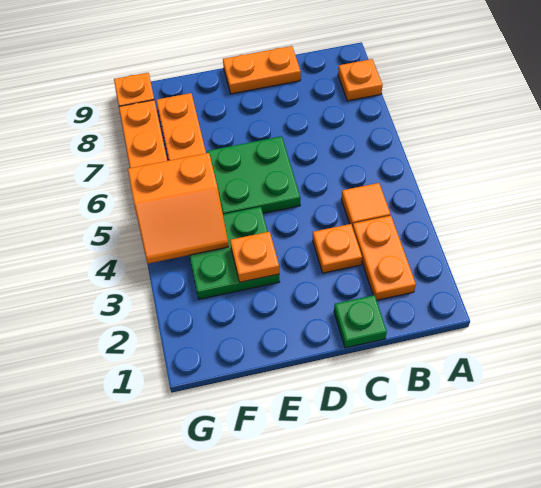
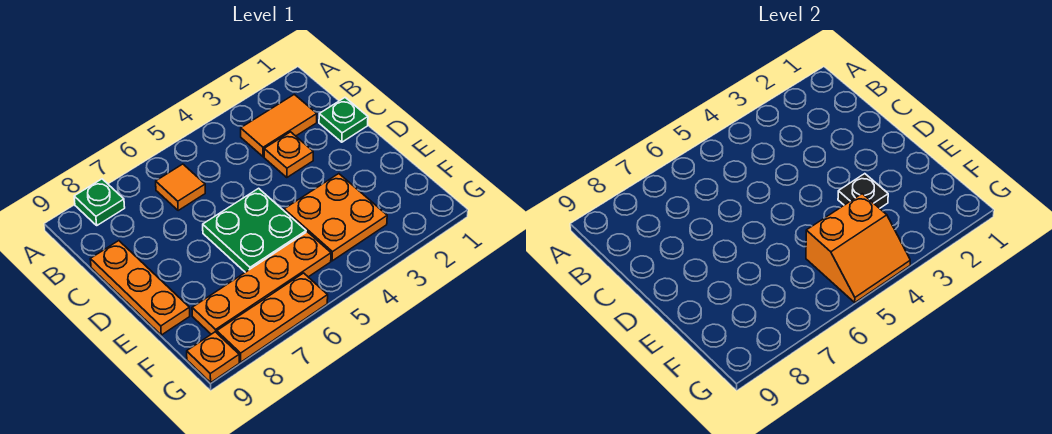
orange plate A8 level 1 -> green plate A8 level 1
orange plate B2:B3 level 1 -> orange tile B2:B3 level 1
orange tile B4 level 1 -> orange tile B6 level 1
orange plate C9:D9 level 1 -> orange plate C9:E9 level 1
green plate E3:F4 level 1 -> orange plate E3:F4 level 1
orange plate E3 level 2 -> black plate E3 level 2
orange slope F4:G5 level 2 top 5 -> orange slope F4:G5 level 2 top F

